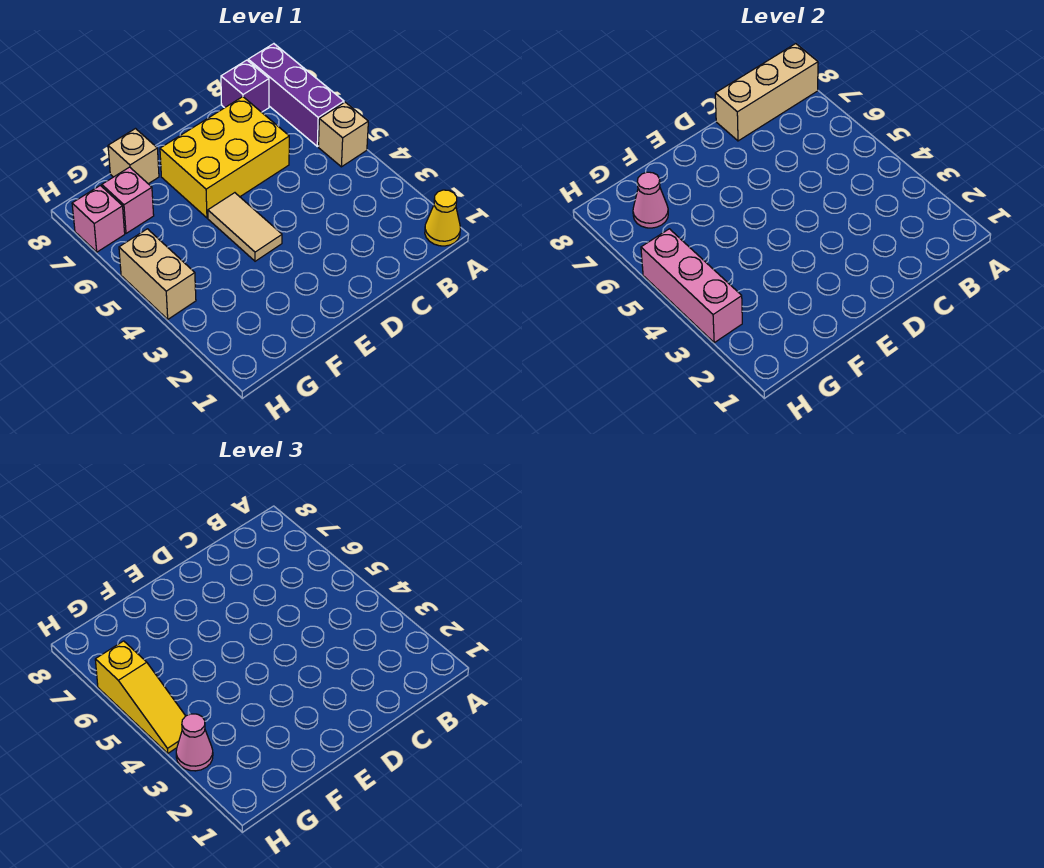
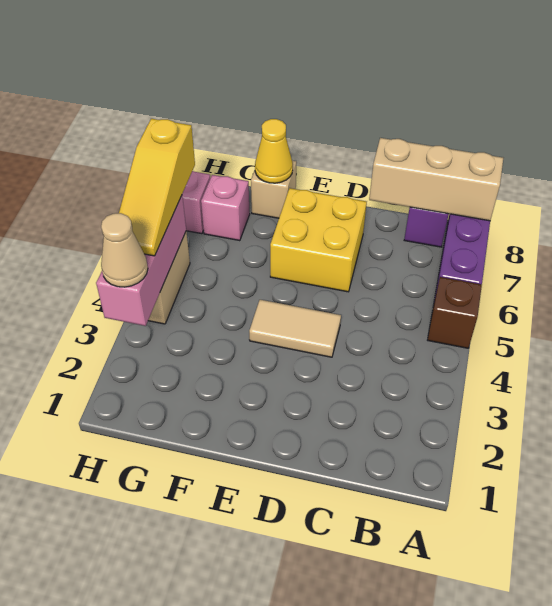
yellow cone A1 level 1 -> yellow cone F8 level 2
tan brick A5 level 1 -> brown brick A5 level 1
yellow brick C6:E7 level 1 -> yellow brick D6:E7 level 1
tan tile E4:E5 level 1 -> tan tile D4:E4 level 1
pink cone G7 level 2 -> none
pink cone H3 level 3 -> tan cone H3 level 3

